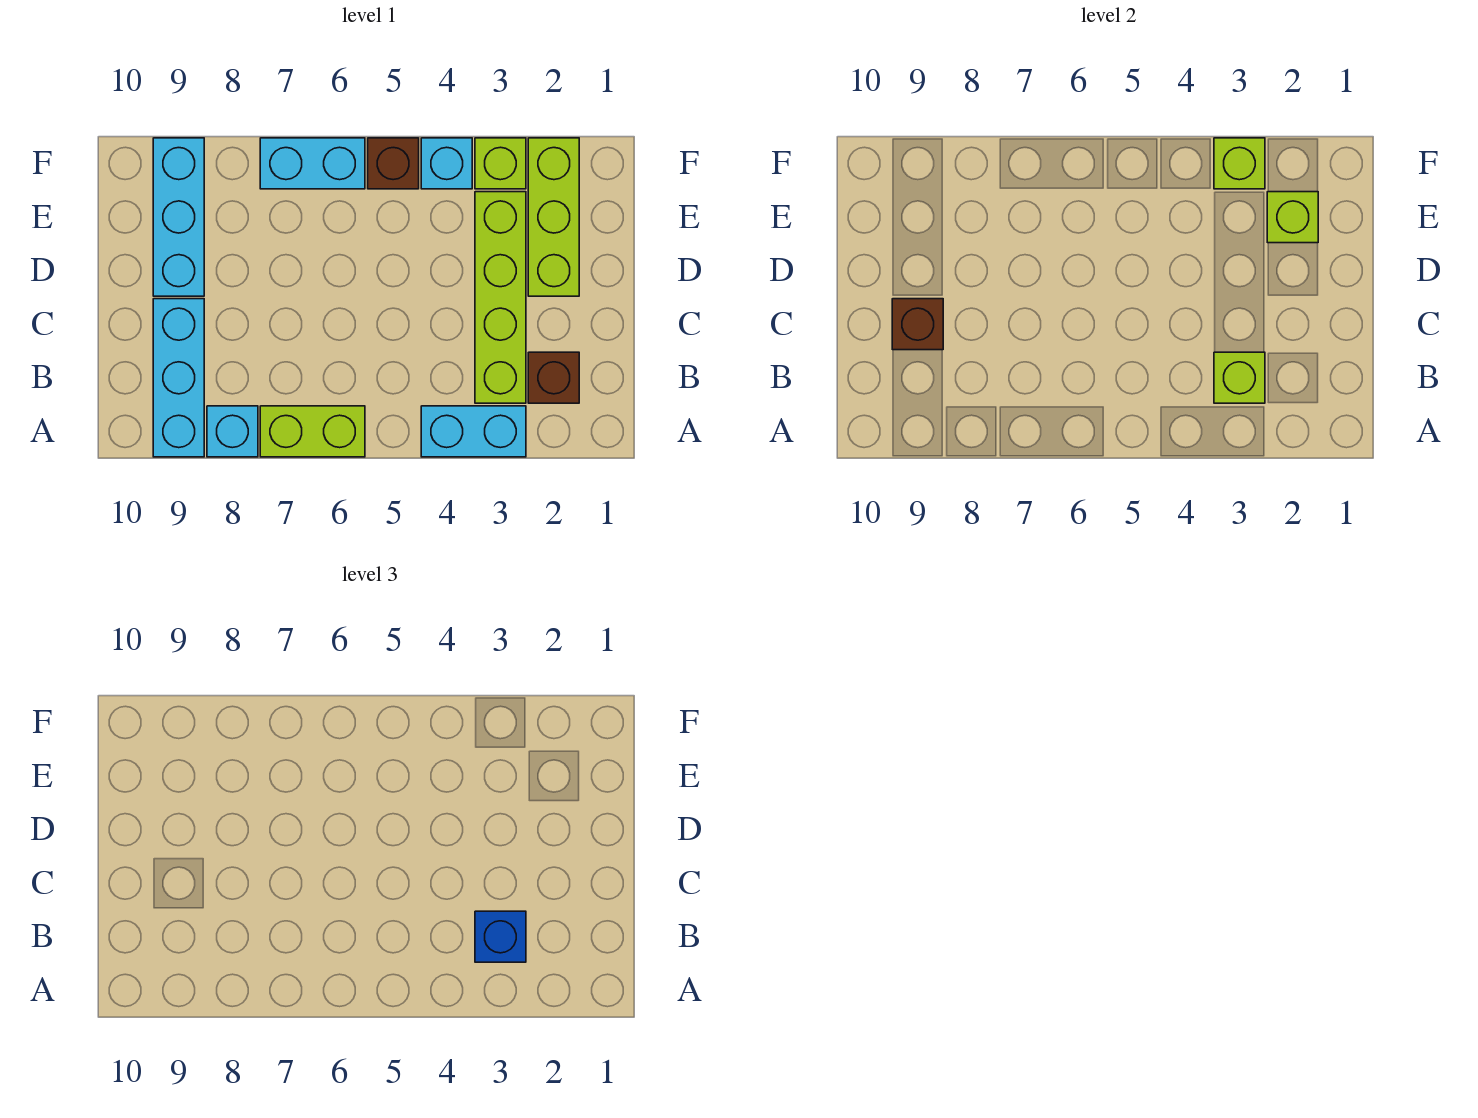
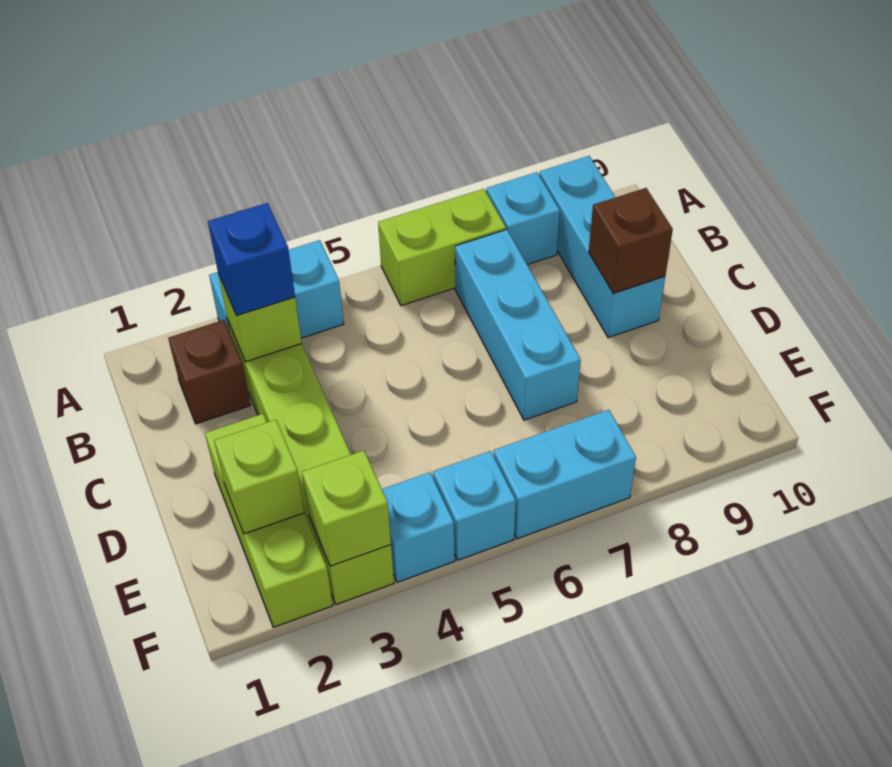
cyan brick D9:F9 level 1 -> cyan brick B7:D7 level 1
brown brick F5 level 1 -> cyan brick F5 level 1

